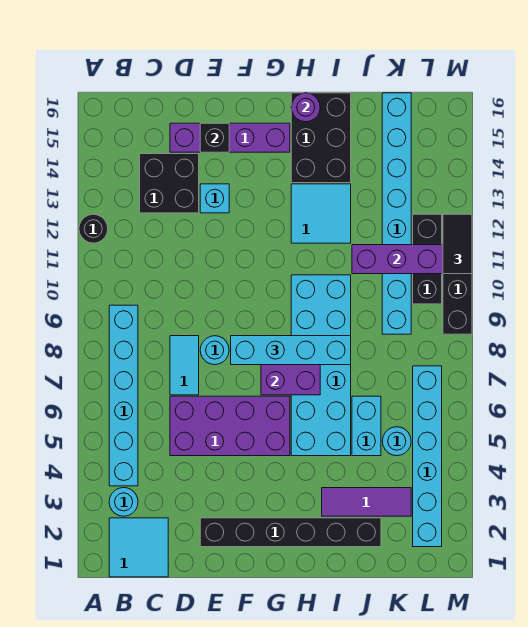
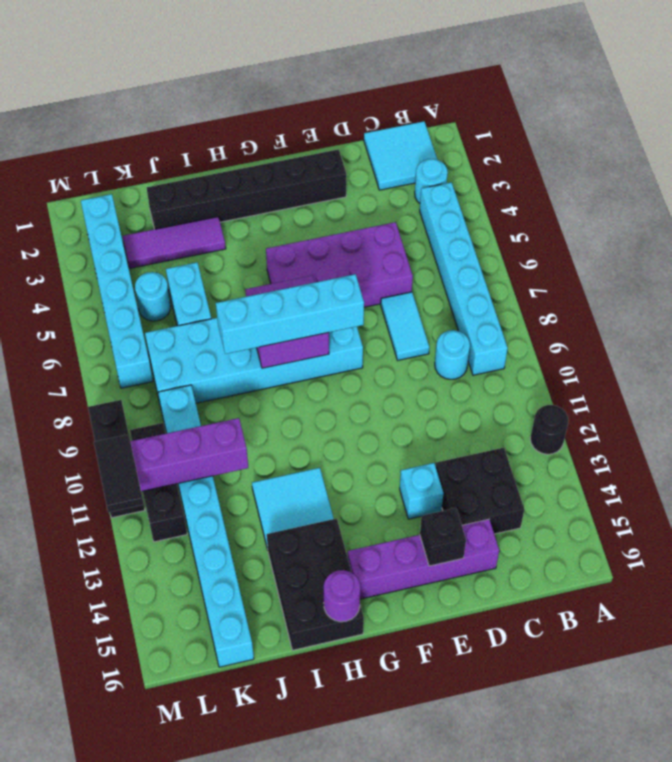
cyan round brick E8 level 1 -> cyan round brick C9 level 1
cyan brick H5:I10 level 1 -> cyan brick F7:K8 level 1

